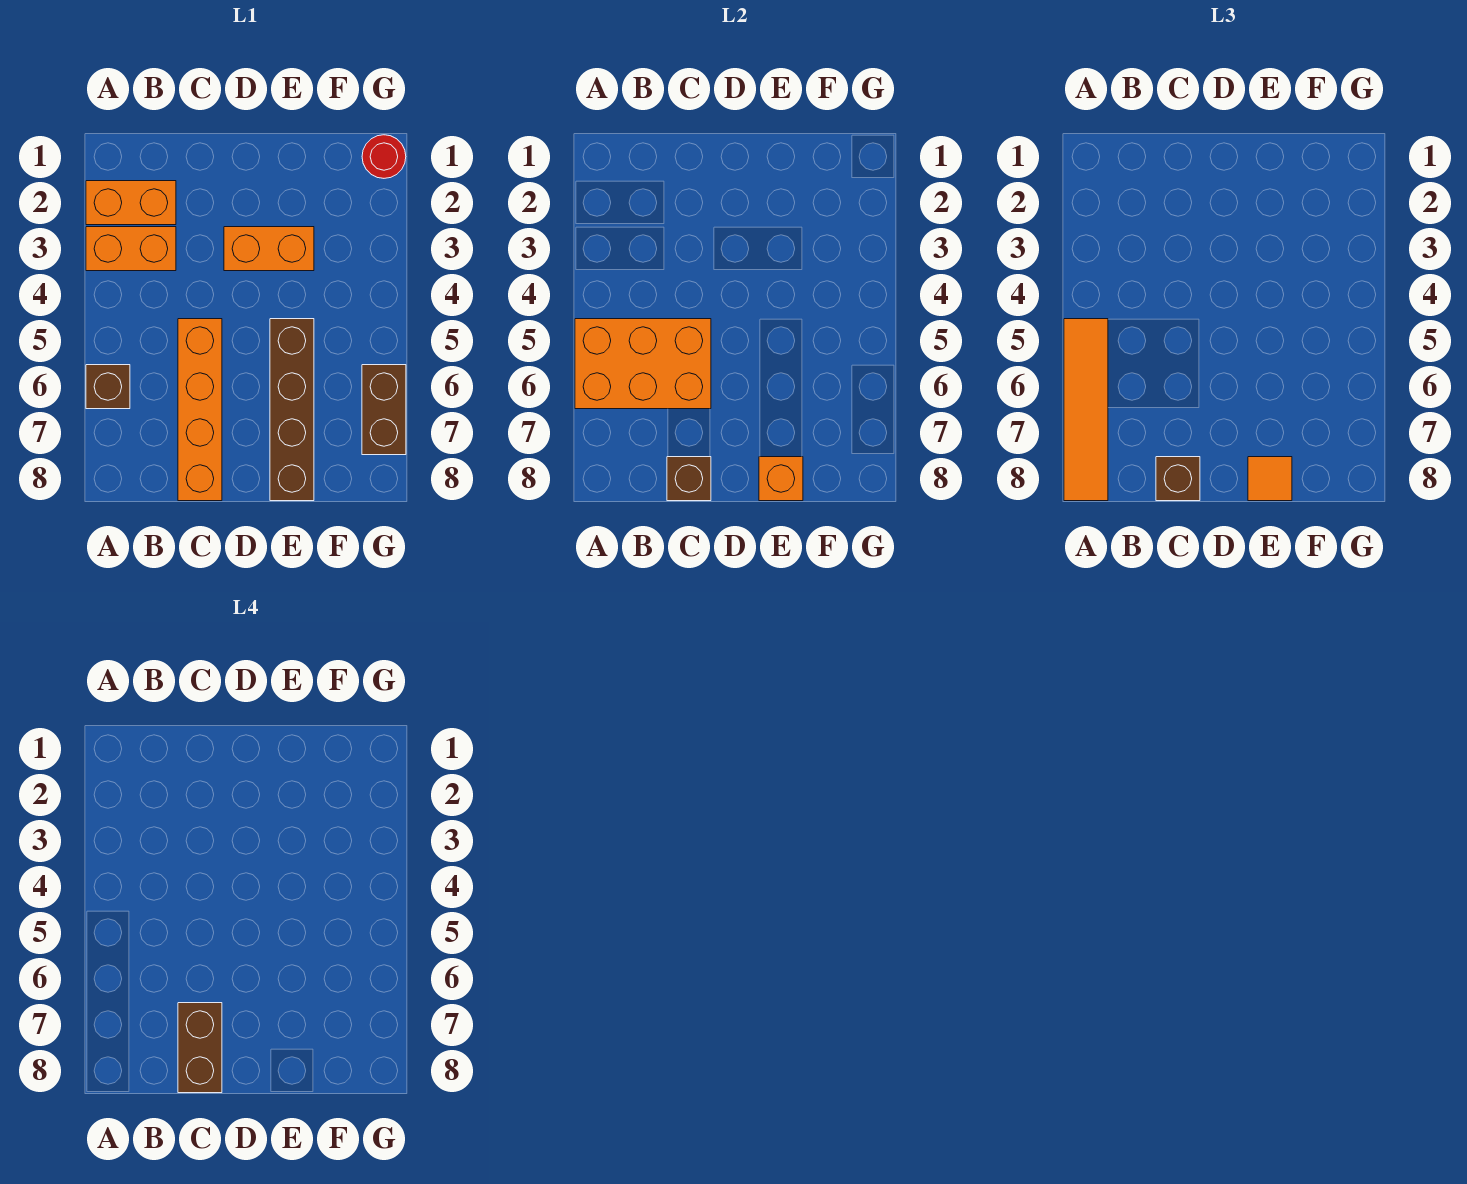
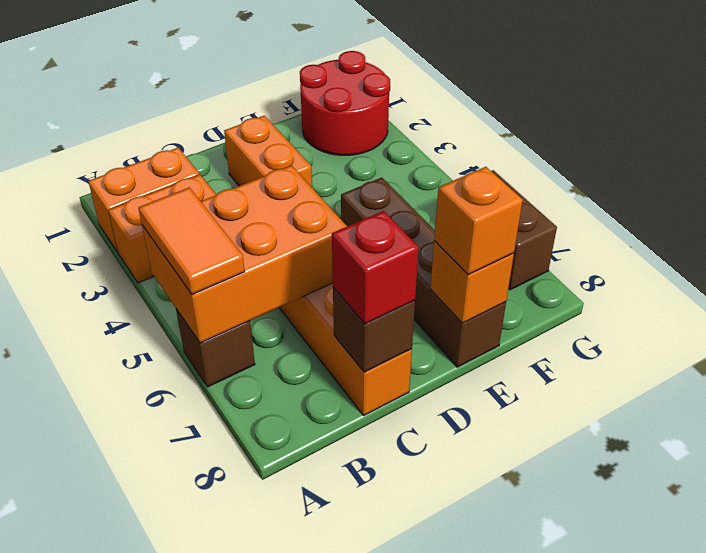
orange tile A5:A8 level 3 -> orange tile A5:A6 level 3
brown brick C7:C8 level 4 -> none
brown brick C8 level 3 -> red brick C8 level 3
orange brick D3:E3 level 1 -> orange brick D2:D3 level 1
orange tile E8 level 3 -> orange brick E8 level 3
red round brick G1 level 1 -> red round brick F1:G2 level 1

